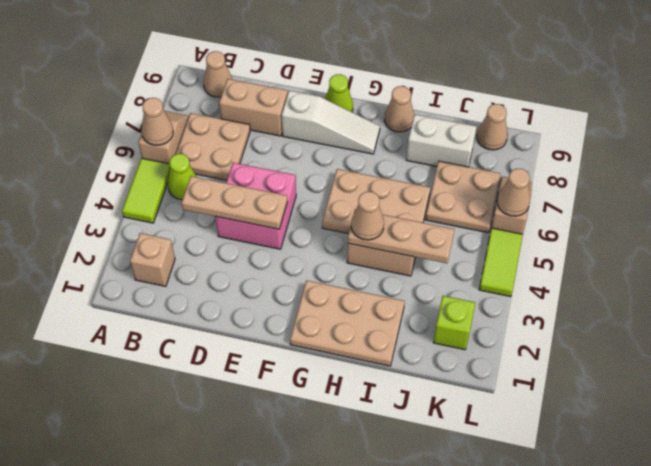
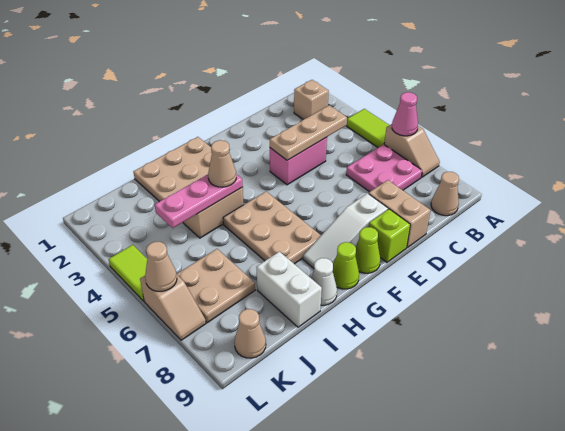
tan cone A6 level 2 -> pink cone A6 level 2
lime cone B5 level 1 -> lime cone G9 level 1
tan plate B6:C7 level 1 -> pink plate B6:C7 level 1
tan brick C8:D8 level 1 -> tan brick D8:D9 level 1
pink brick D4:E5 level 1 -> pink brick D4:E4 level 1
tan plate G5:I6 level 1 -> tan plate G5:H7 level 1
tan plate H4:J4 level 2 -> pink plate H4:J4 level 2
tan cone H9 level 1 -> white cone H9 level 1
white brick I8:J8 level 1 -> white brick I8:I9 level 1
lime brick K2 level 1 -> lime brick E9 level 1

